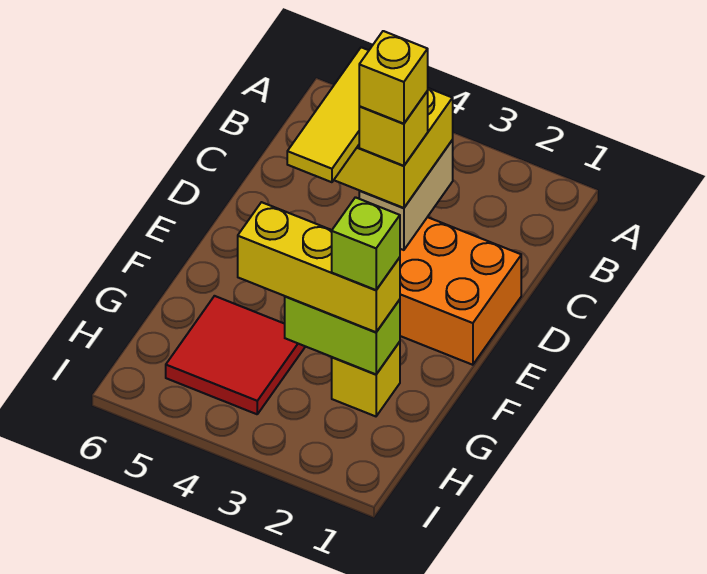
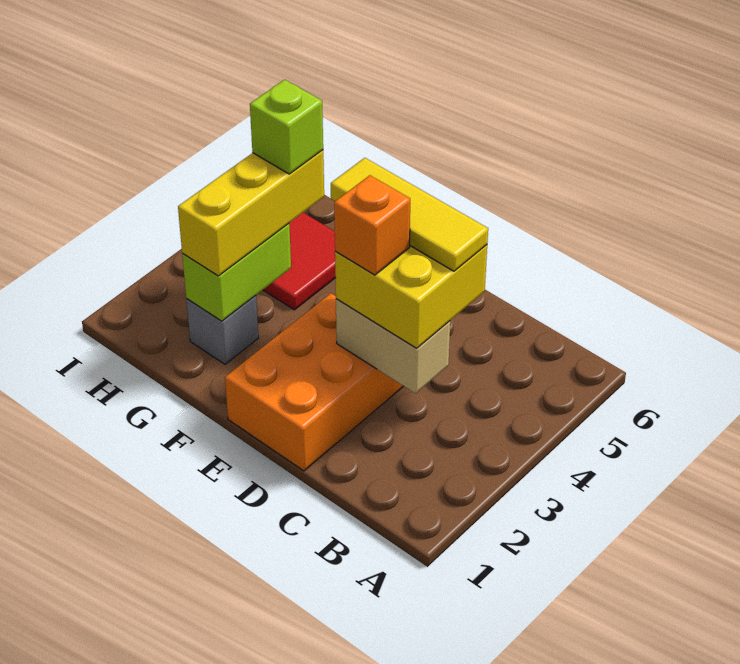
yellow brick D3 level 4 -> orange brick D3 level 4
yellow brick D3 level 5 -> none
yellow brick G2 level 1 -> grey brick G2 level 1
lime brick G2 level 4 -> lime brick G4 level 4

